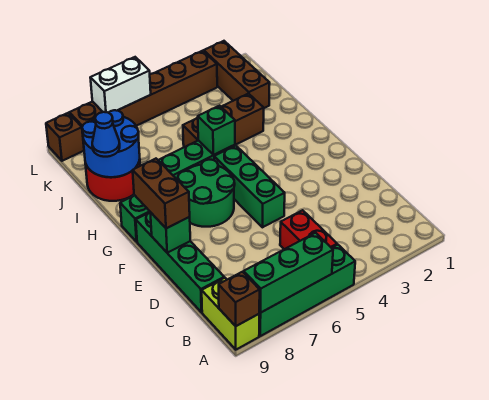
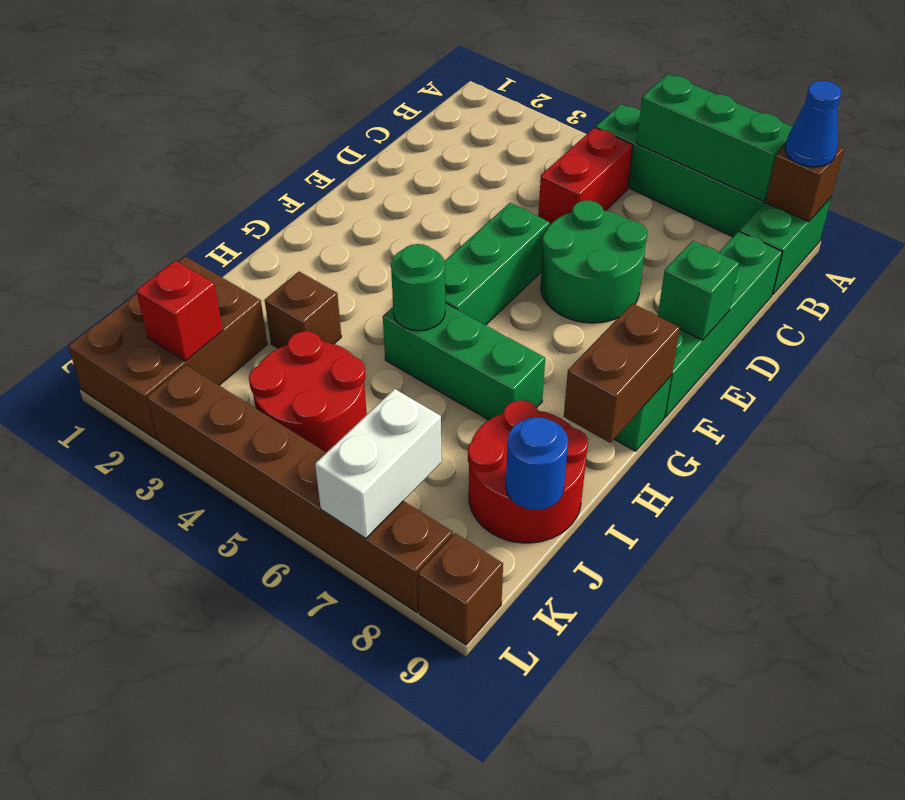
lime brick A9:B9 level 1 -> green brick A9:B9 level 1
brown brick E9:F9 level 3 -> brown brick G9:H9 level 2
green round brick F6:G7 level 1 -> green round brick D6:E7 level 1
green brick H5 level 2 -> green round brick H5 level 2
brown brick I3:I5 level 1 -> brown brick I3 level 1
blue round brick I8:J9 level 2 -> blue round brick J9 level 2
blue cone I9 level 3 -> blue cone A9 level 3
brown brick J2:L2 level 1 -> brown brick J1:L2 level 1
none -> red round brick J4:K5 level 1
none -> red brick K2 level 2
white brick L6:L7 level 2 -> white brick K7:L7 level 2

